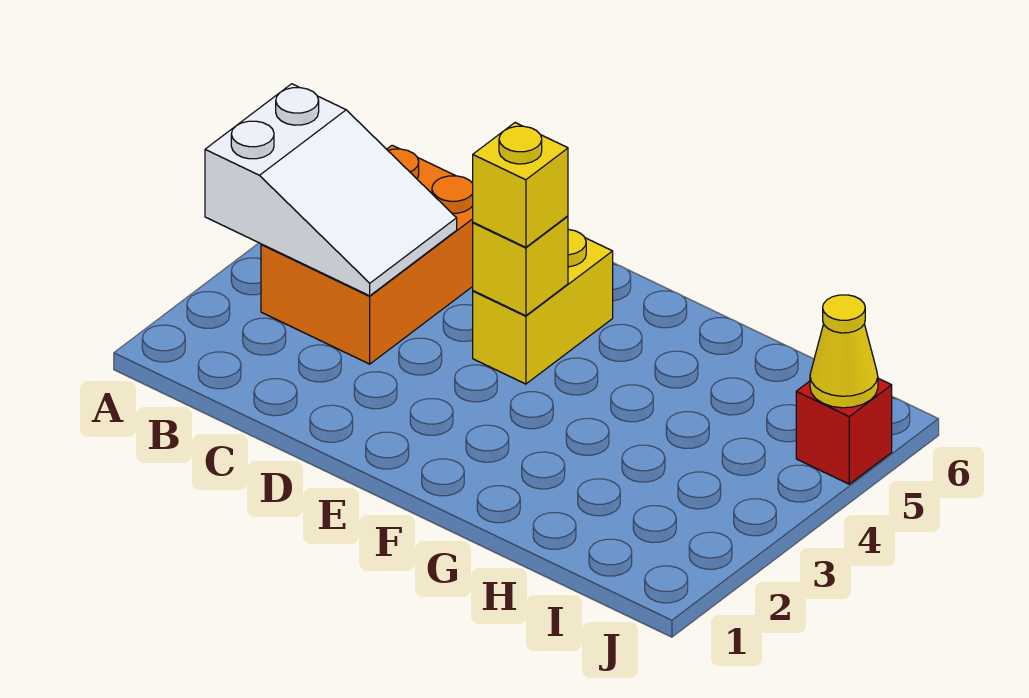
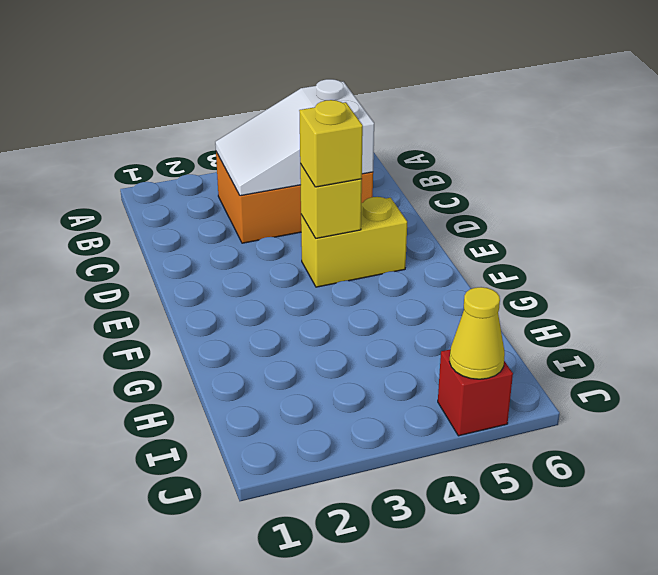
white slope A3:C4 level 2 top A -> white slope B3:C5 level 2 top 5

